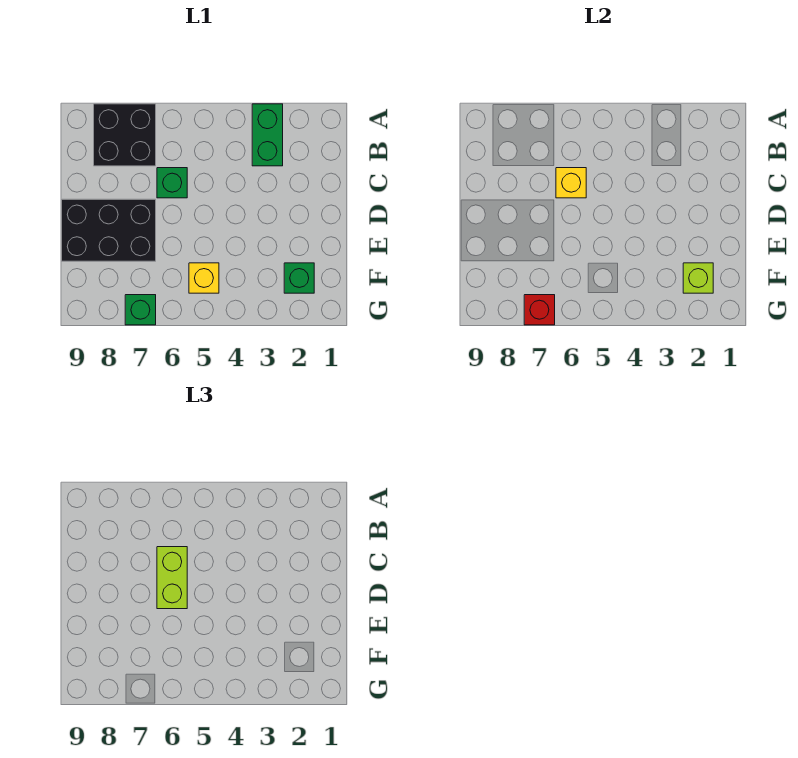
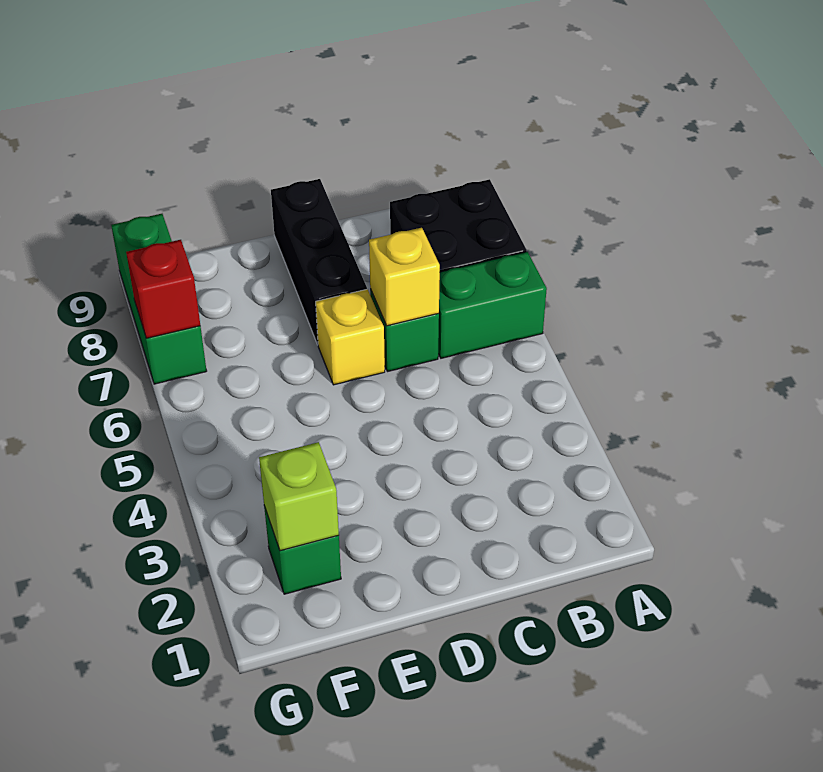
green brick A3:B3 level 1 -> green brick A6:B6 level 1
lime brick C6:D6 level 3 -> none
black brick D7:E9 level 1 -> black brick D7:D9 level 1
yellow brick F5 level 1 -> yellow brick D6 level 1
green brick G7 level 1 -> green brick G7:G9 level 1

